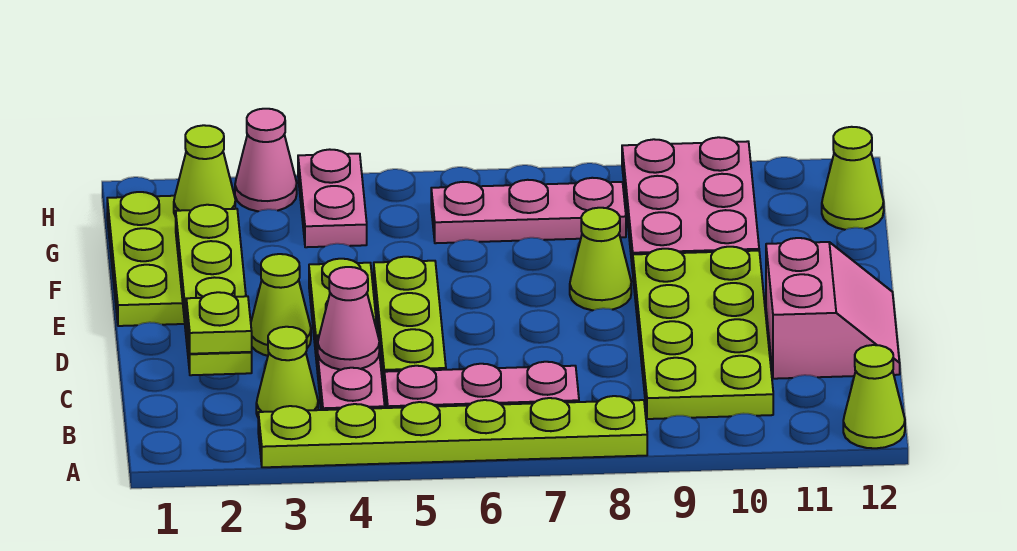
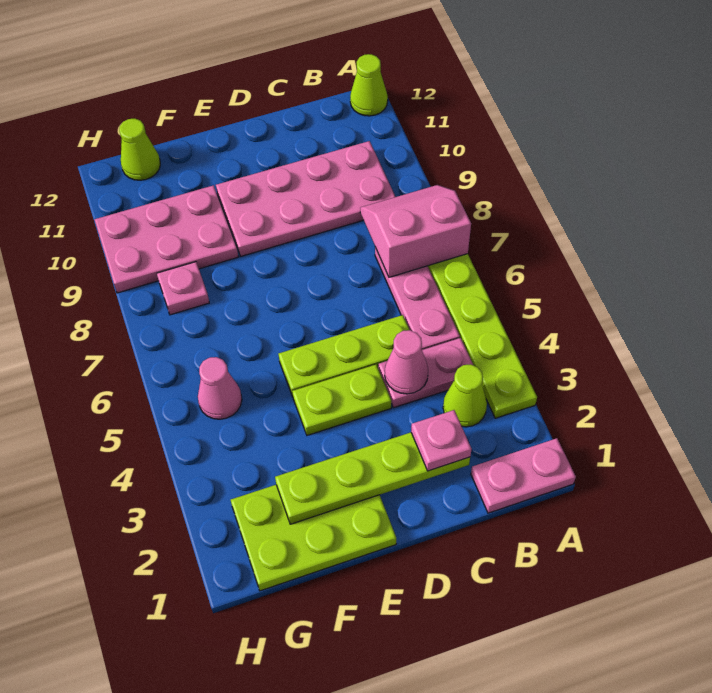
lime plate B9:E10 level 1 -> pink plate B9:E10 level 1
lime plate C2 level 3 -> pink plate C2 level 3
pink slope C11:D12 level 1 top 11 -> pink slope A7:B8 level 2 top 7
lime cone D3 level 1 -> none
lime cone E8 level 1 -> none
lime cone G2 level 2 -> none
pink plate G4:H4 level 1 -> pink plate A1:B1 level 1
pink plate G6:G8 level 1 -> pink plate G8 level 1
pink cone H3 level 1 -> pink cone G5 level 1

